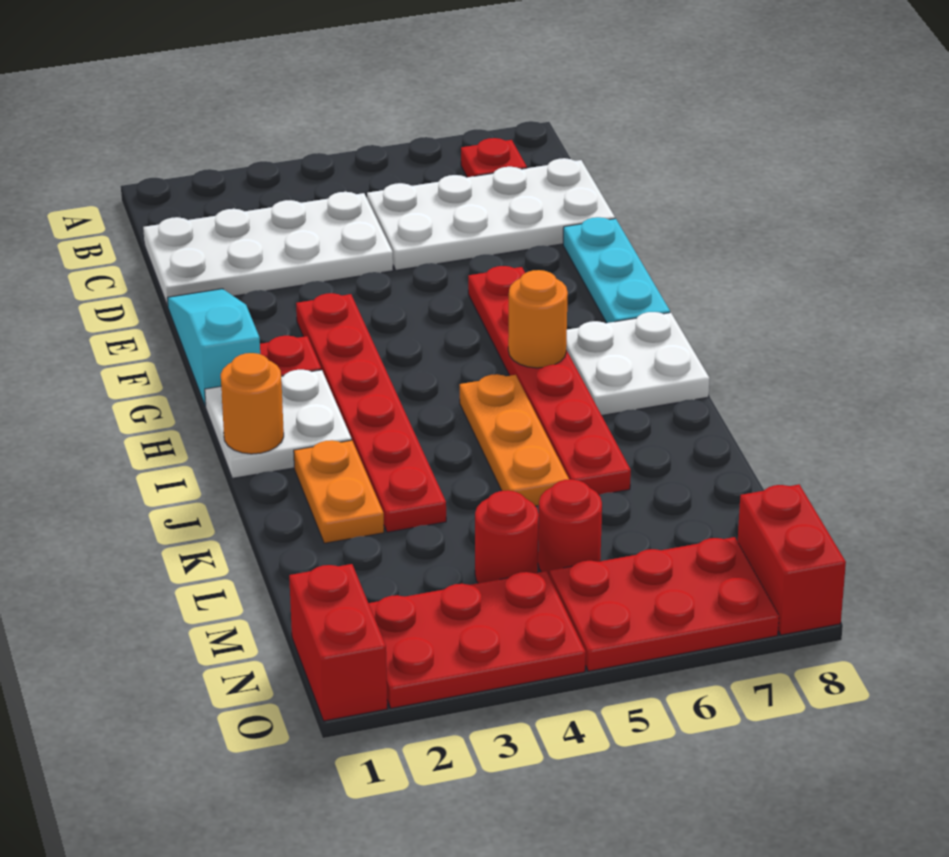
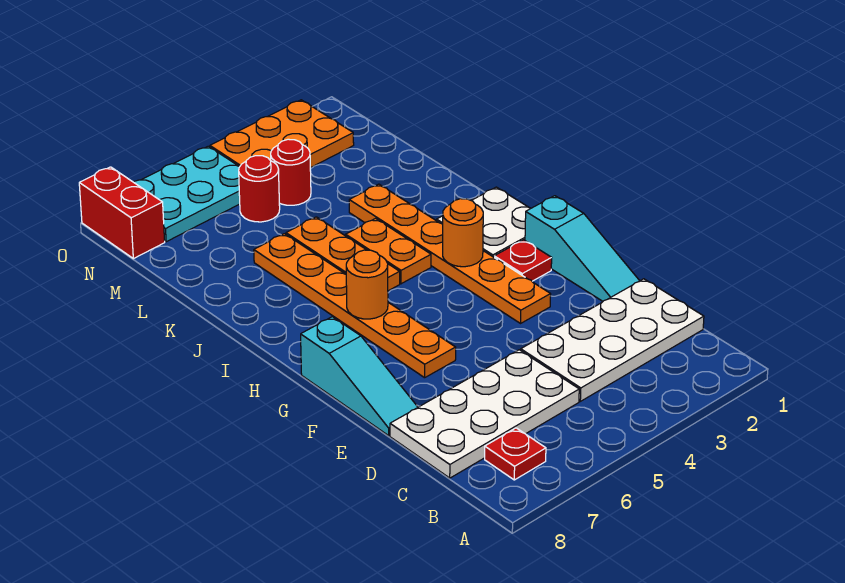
cyan plate E8:G8 level 1 -> cyan slope E8:G8 level 1 top G
red plate F3:K3 level 1 -> orange plate F3:K3 level 1
red plate F6:K6 level 1 -> orange plate F6:K6 level 1
white plate H7:I8 level 1 -> none
orange round brick I1 level 2 -> orange round brick H3 level 2
orange plate J2:K2 level 1 -> orange plate I4:J4 level 1
red brick N1:O1 level 1 -> none
red plate N2:O4 level 1 -> orange plate N2:O4 level 1
red plate N5:O7 level 1 -> cyan plate N5:O7 level 1

